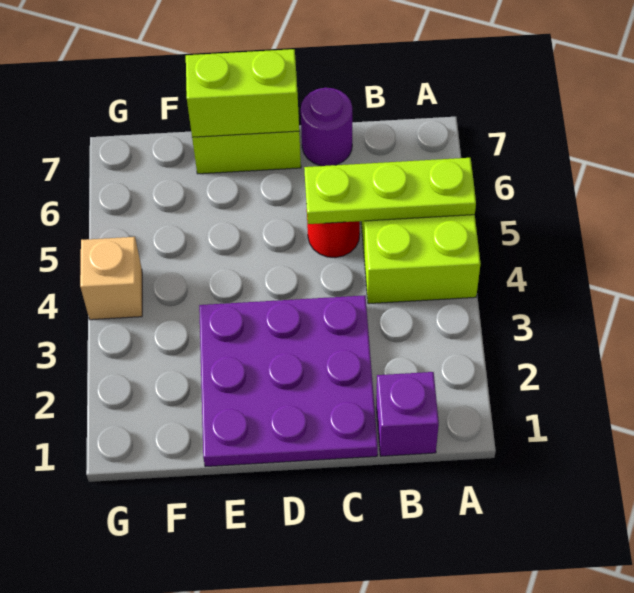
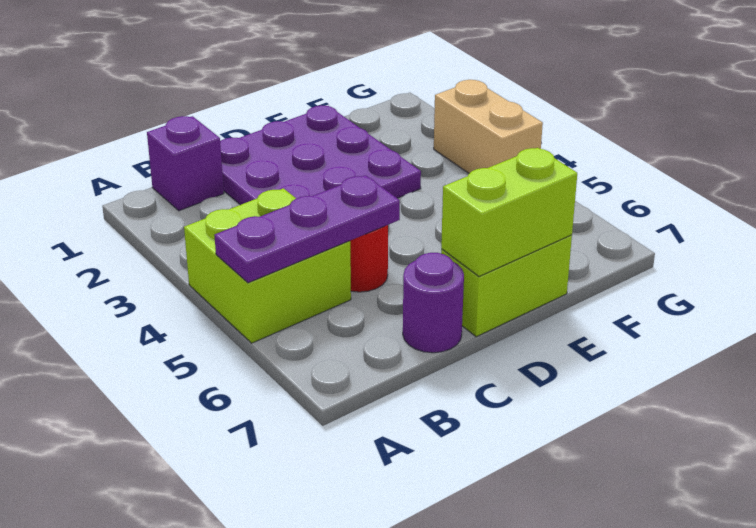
lime plate A5:C5 level 2 -> purple plate A5:C5 level 2
tan brick G4 level 1 -> tan brick G3:G4 level 1

